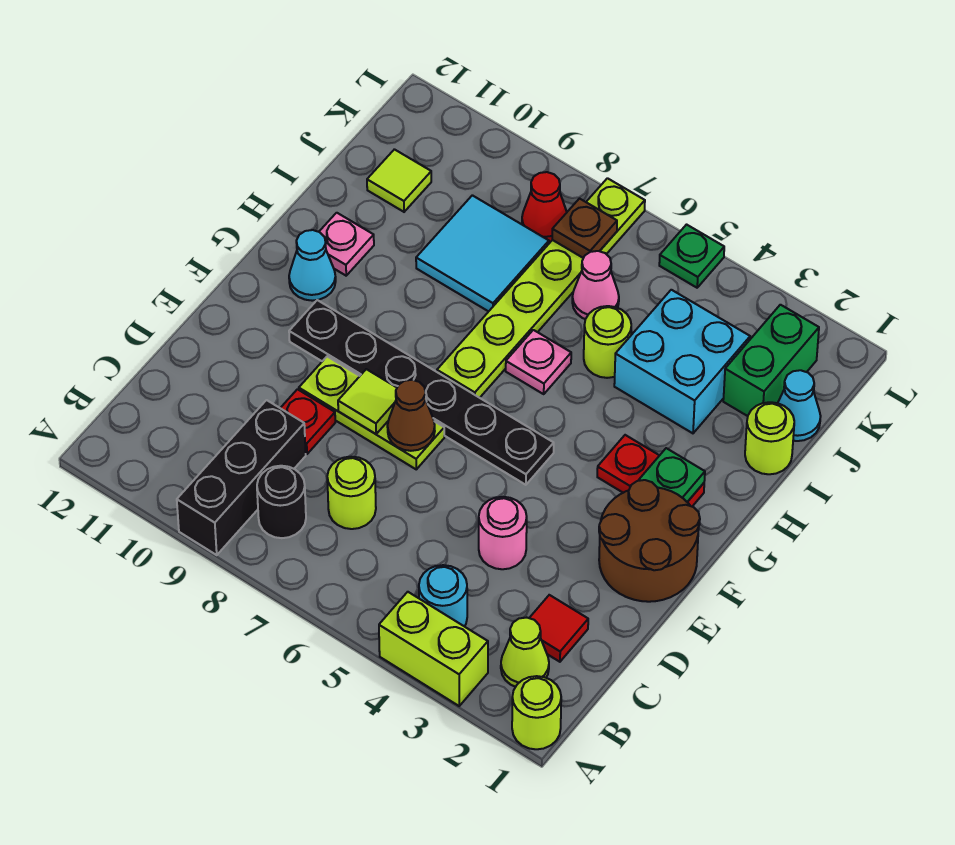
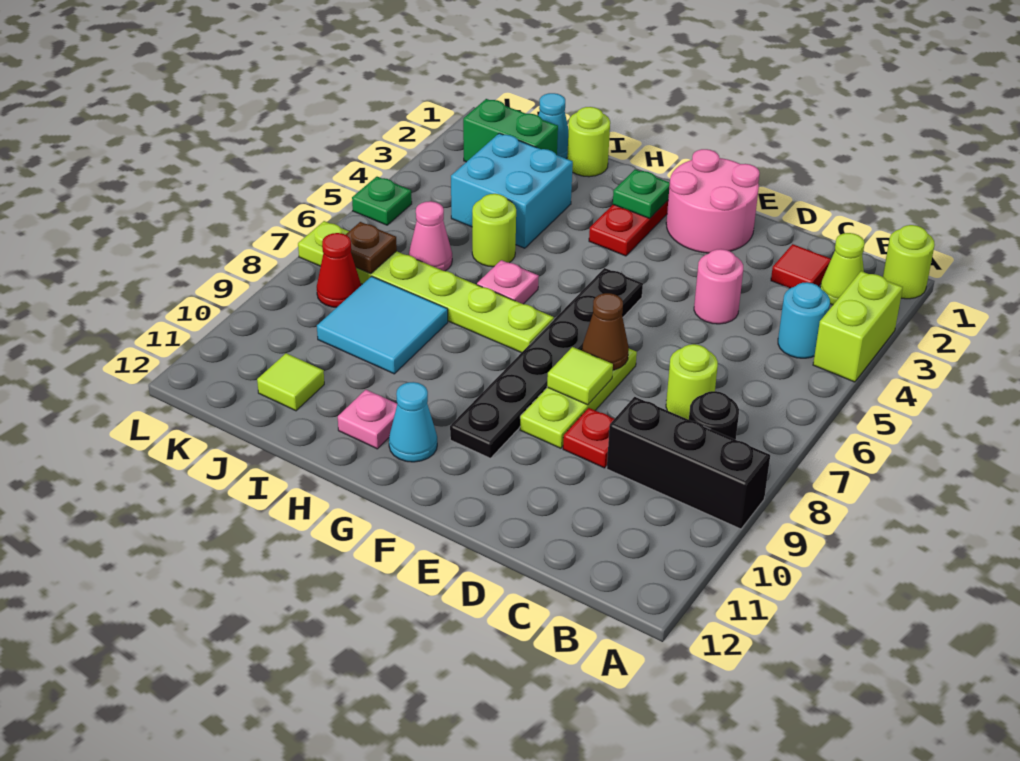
brown round brick E1:F2 level 1 -> pink round brick E1:F2 level 1

